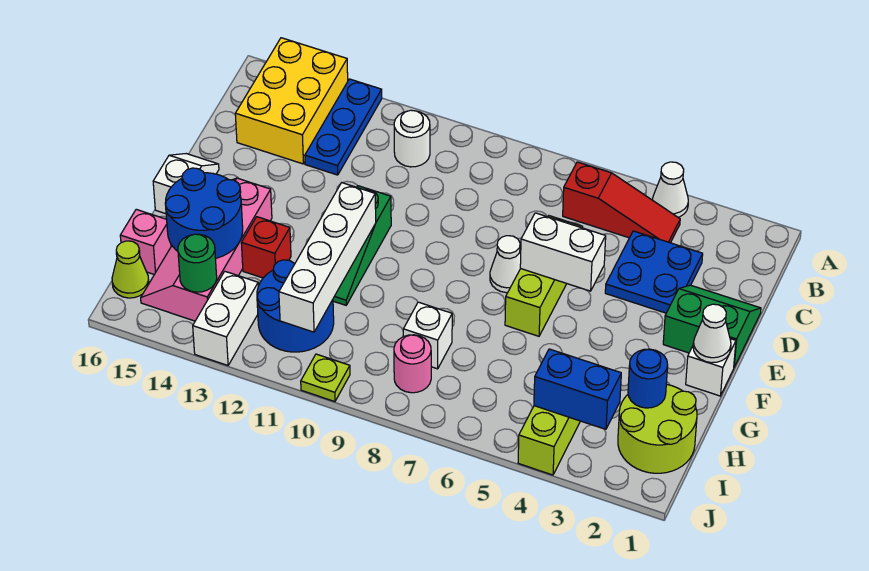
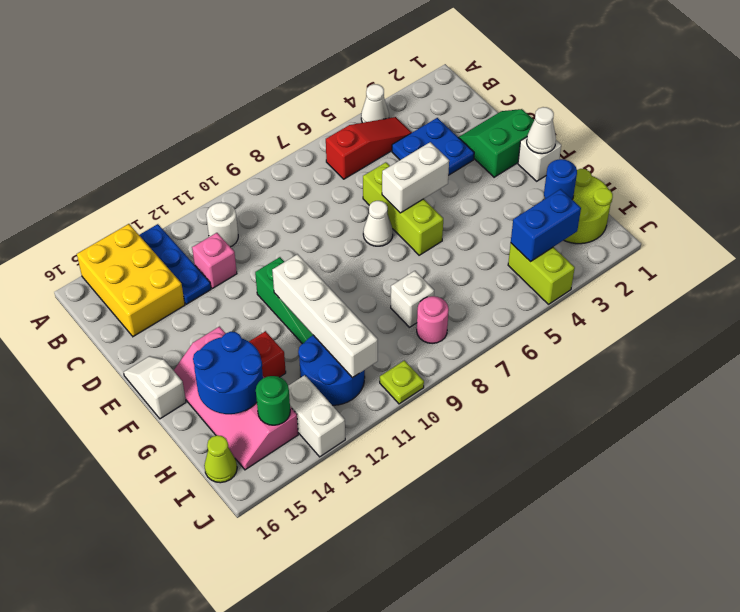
pink brick H16 level 1 -> pink brick C12 level 1

